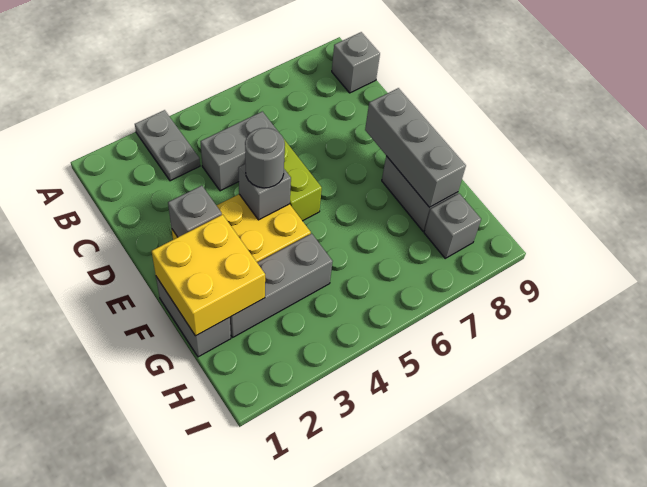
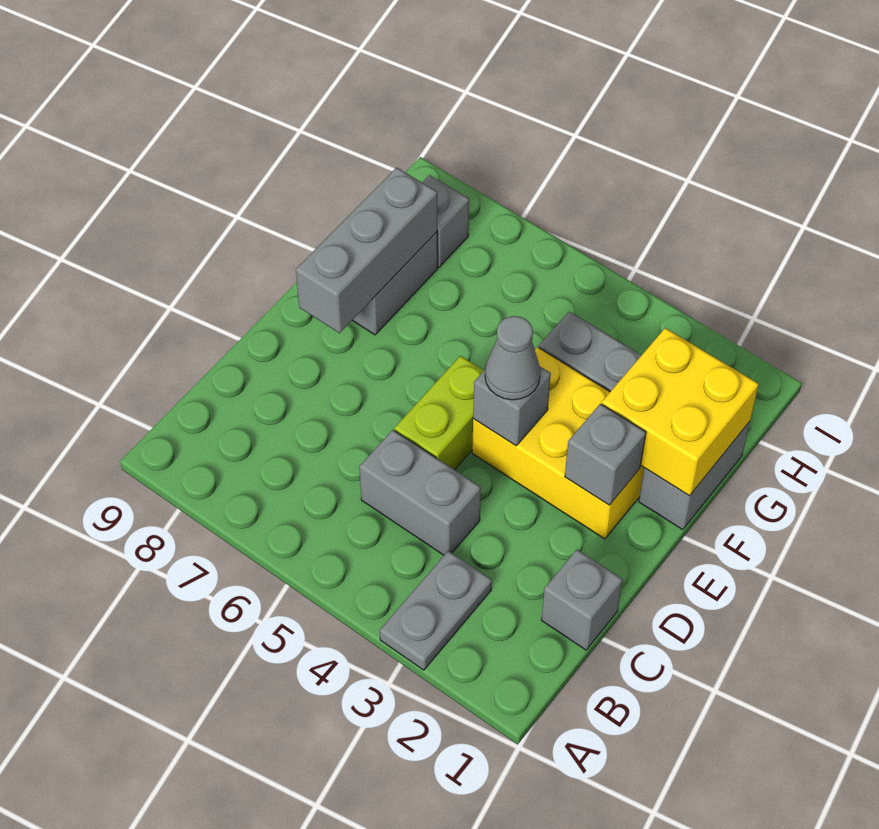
grey brick B9 level 1 -> grey brick C1 level 1
grey round brick E4 level 3 -> grey cone E4 level 3

